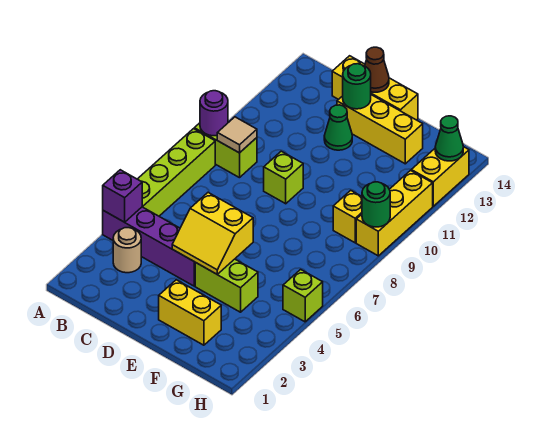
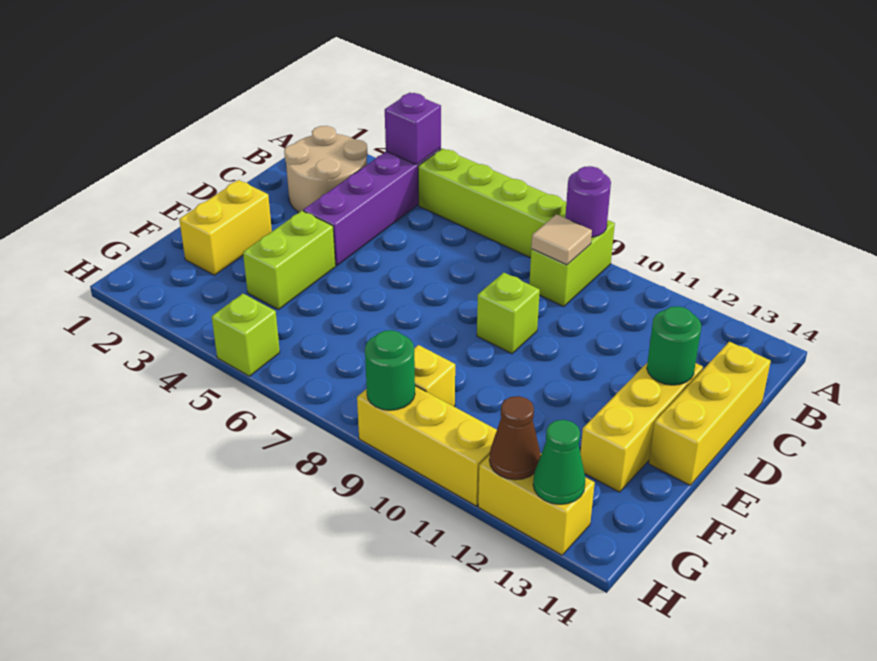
tan round brick B3 level 1 -> tan round brick B2:C3 level 1
yellow slope D4:E5 level 2 top 5 -> none
green cone D12 level 1 -> none
brown cone D14 level 2 -> brown cone H12 level 2

